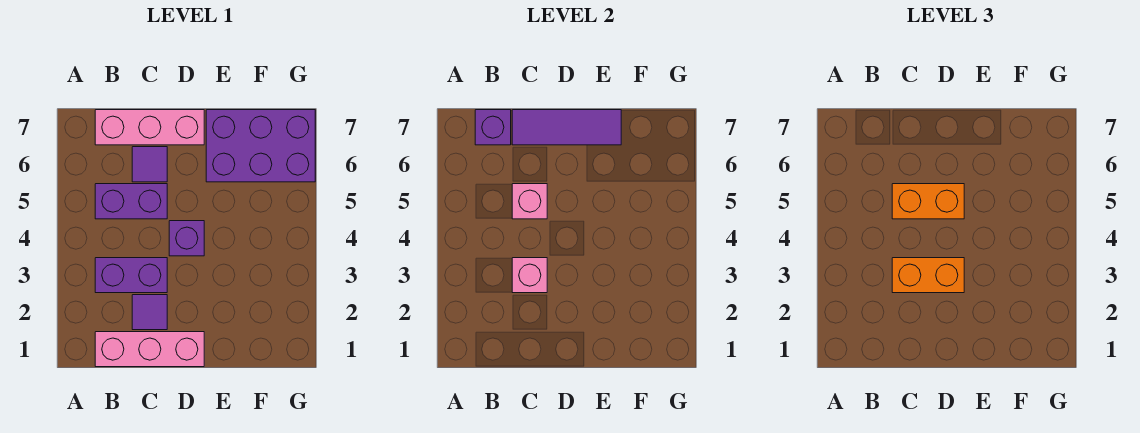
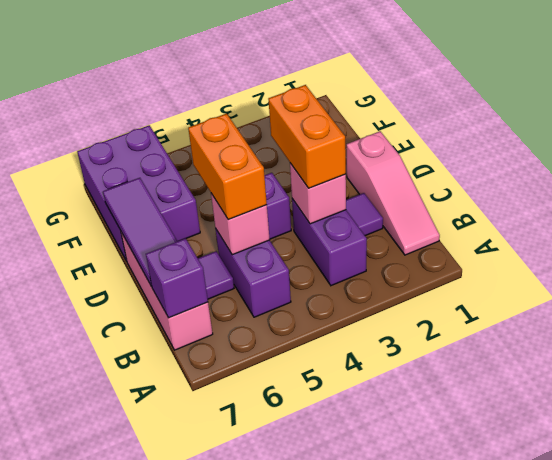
pink brick B1:D1 level 1 -> pink slope B1:D1 level 1 top D

